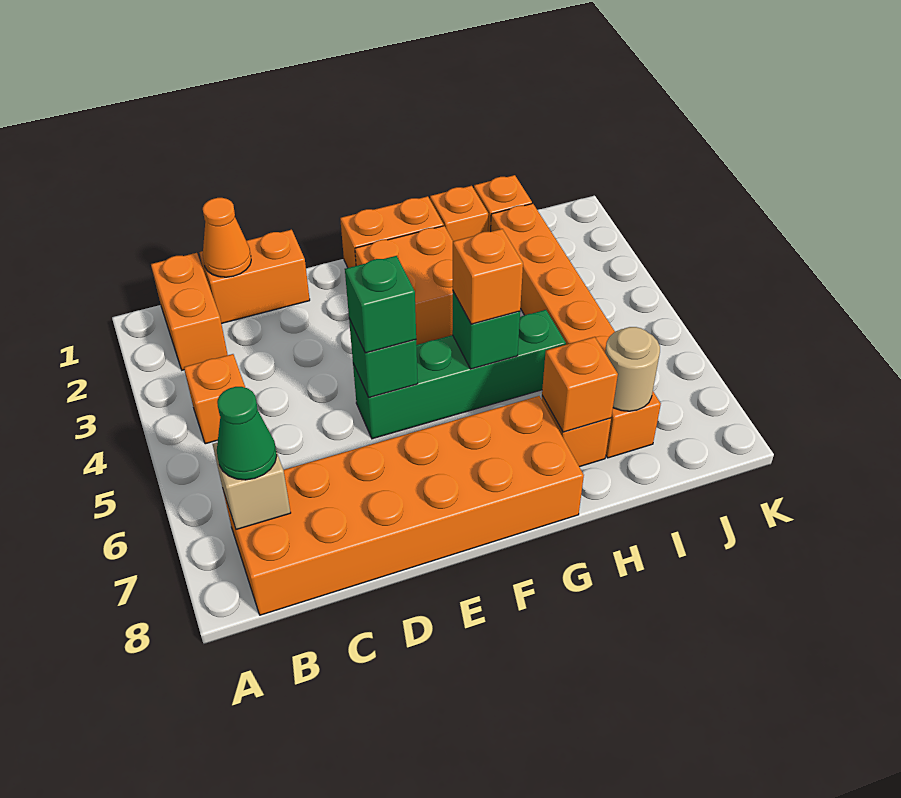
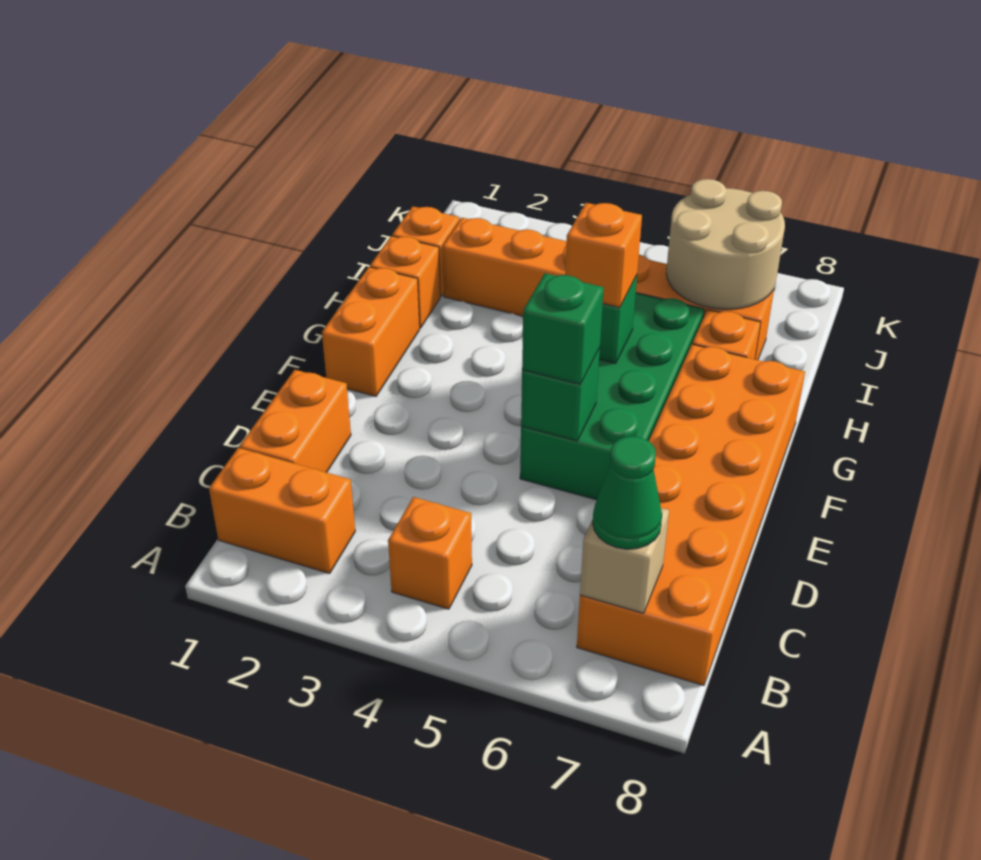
orange cone C1 level 2 -> none
green brick E5:H5 level 1 -> green brick E5:H6 level 1
orange brick F2:G3 level 1 -> none
orange brick H7 level 2 -> none
tan round brick I7 level 2 -> tan round brick I6:J7 level 2

